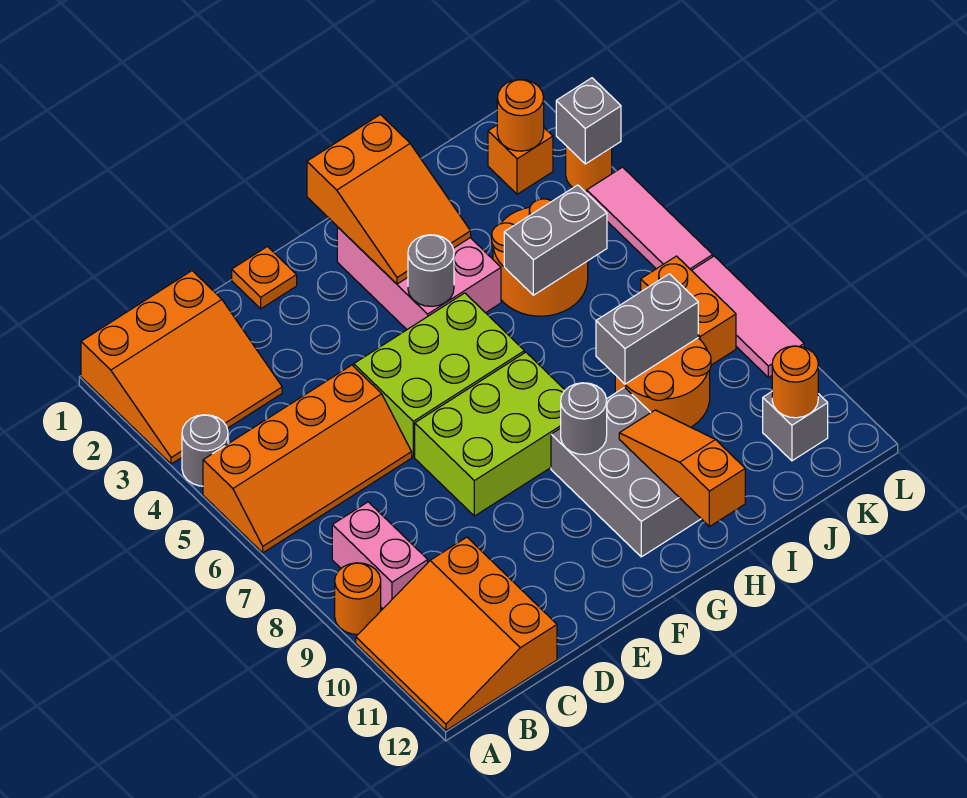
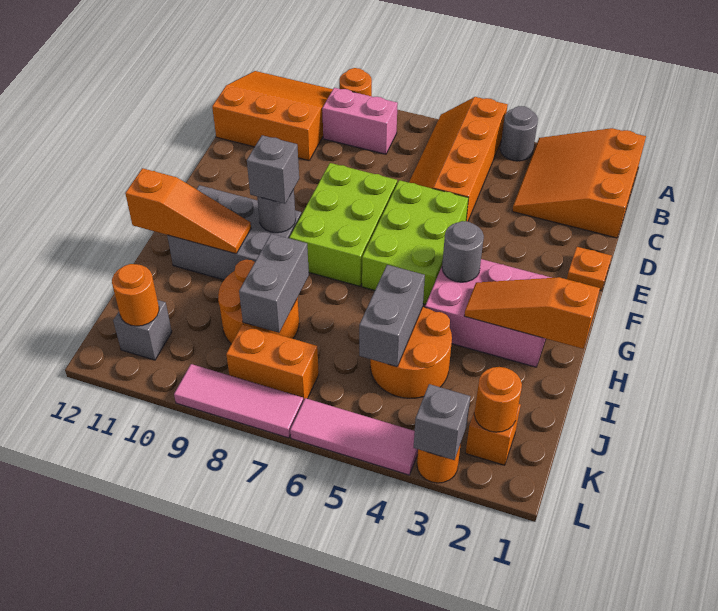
orange slope G1:H3 level 2 top 1 -> orange slope H1:H3 level 2 top 1
none -> grey brick G9 level 3

